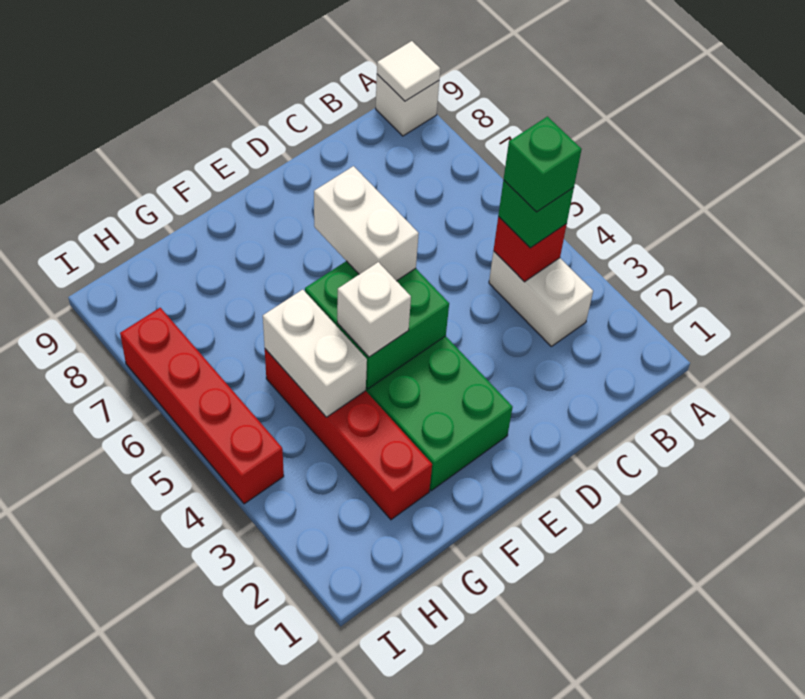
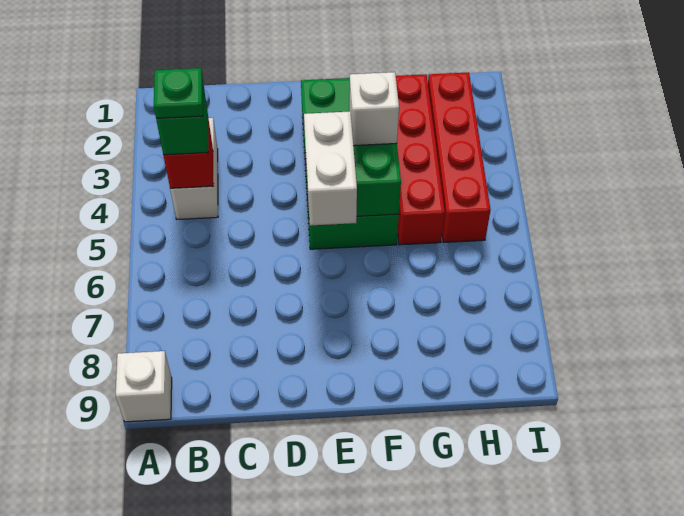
white tile A9 level 2 -> none
green brick B4 level 4 -> green plate B4 level 4
white brick G4:G5 level 2 -> none
red brick I4:I7 level 1 -> red brick H2:H5 level 1

